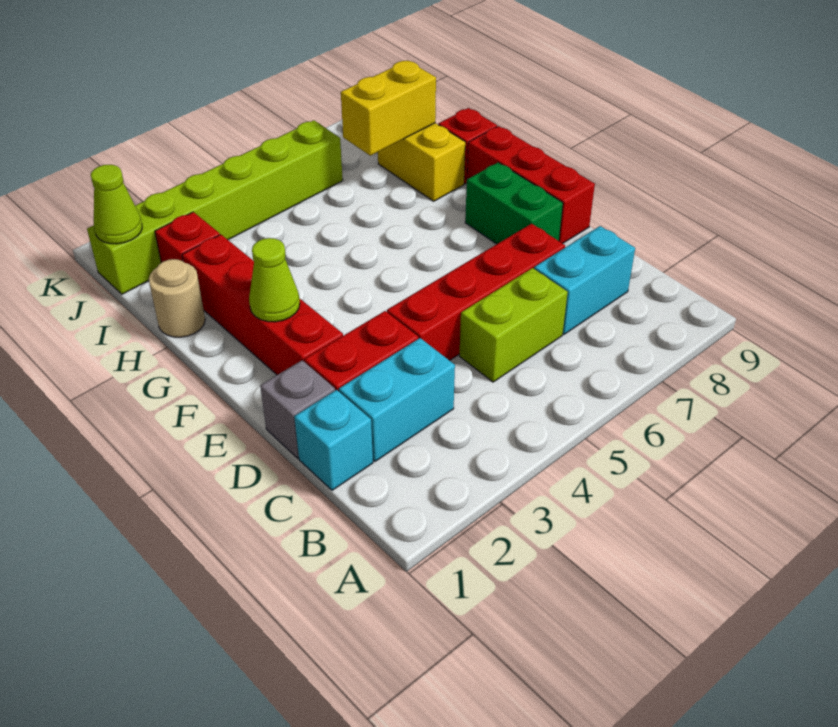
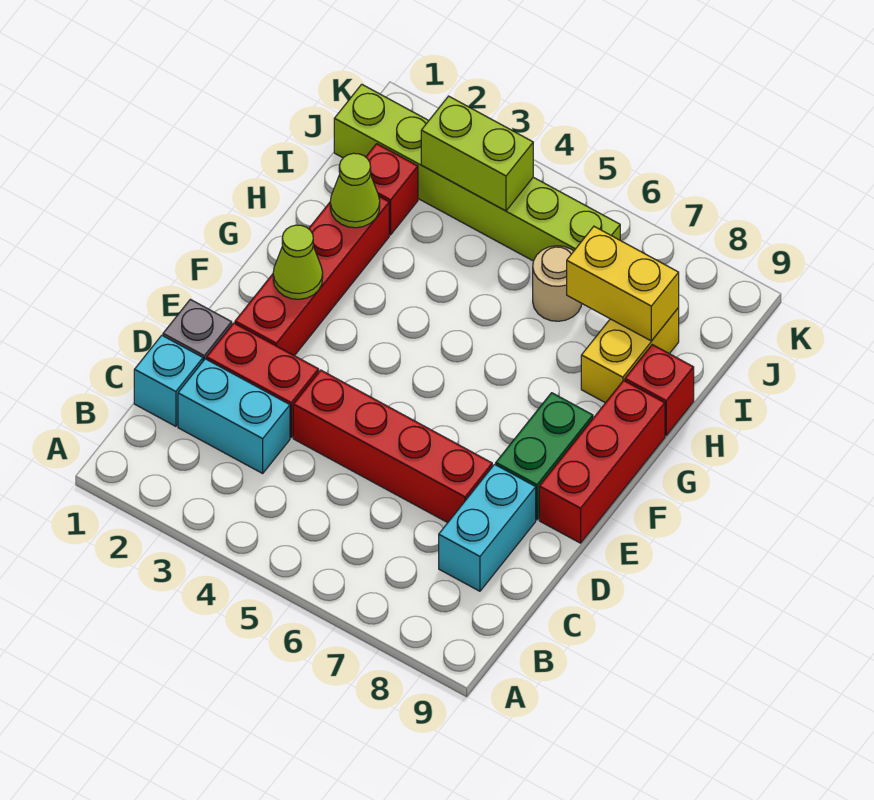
lime brick C5:C6 level 1 -> lime brick J3:J4 level 2
cyan brick C7:C8 level 1 -> cyan brick C8:D8 level 1
tan round brick H1 level 1 -> tan round brick I6 level 1
lime cone J1 level 2 -> lime cone H2 level 2

